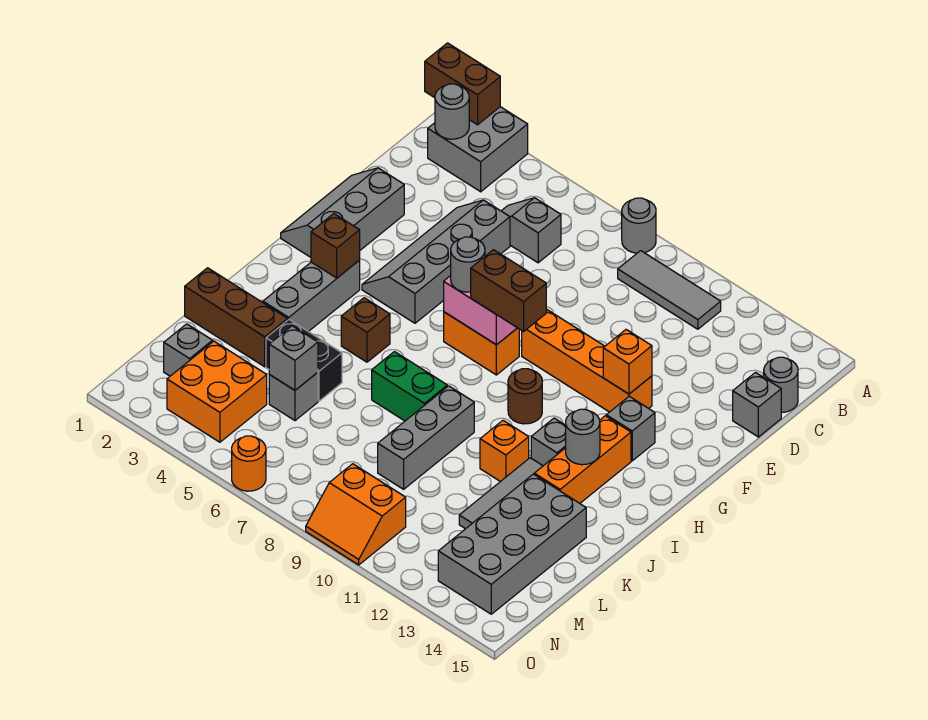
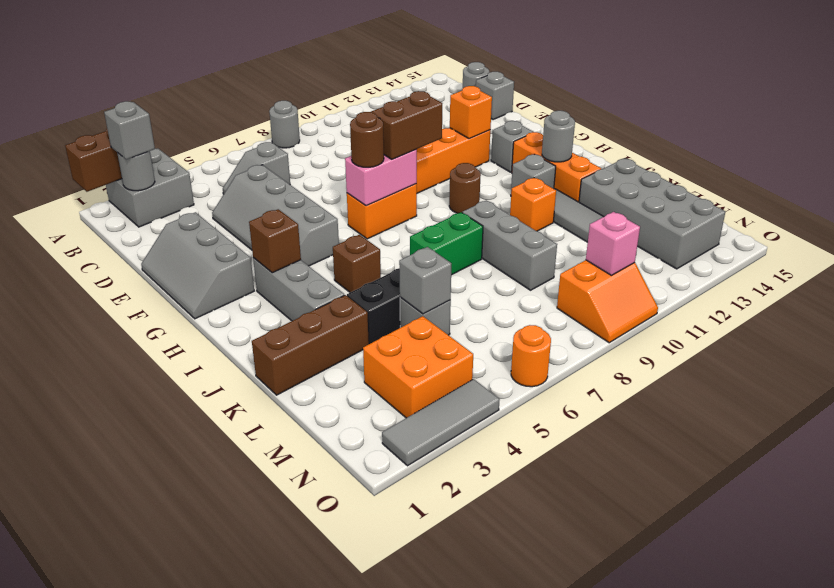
grey tile B9:B11 level 1 -> grey tile O2:O4 level 1
grey round brick G7 level 3 -> brown round brick G7 level 3
grey brick M2 level 1 -> grey brick B2 level 3
none -> pink brick N10 level 2

